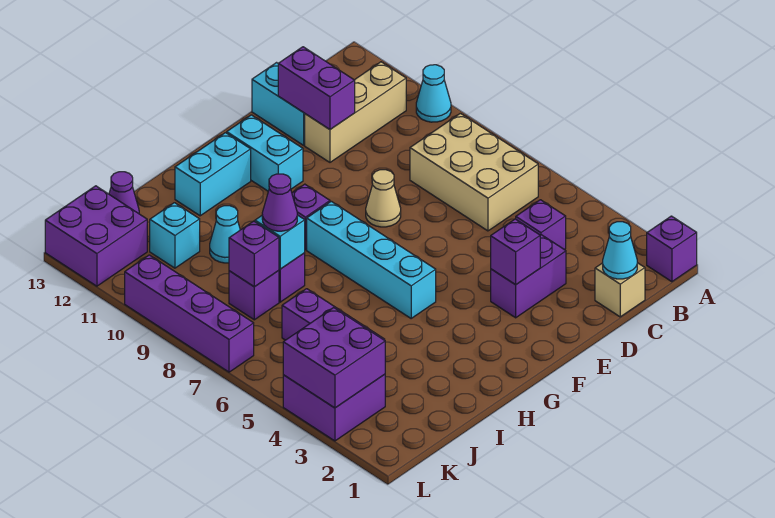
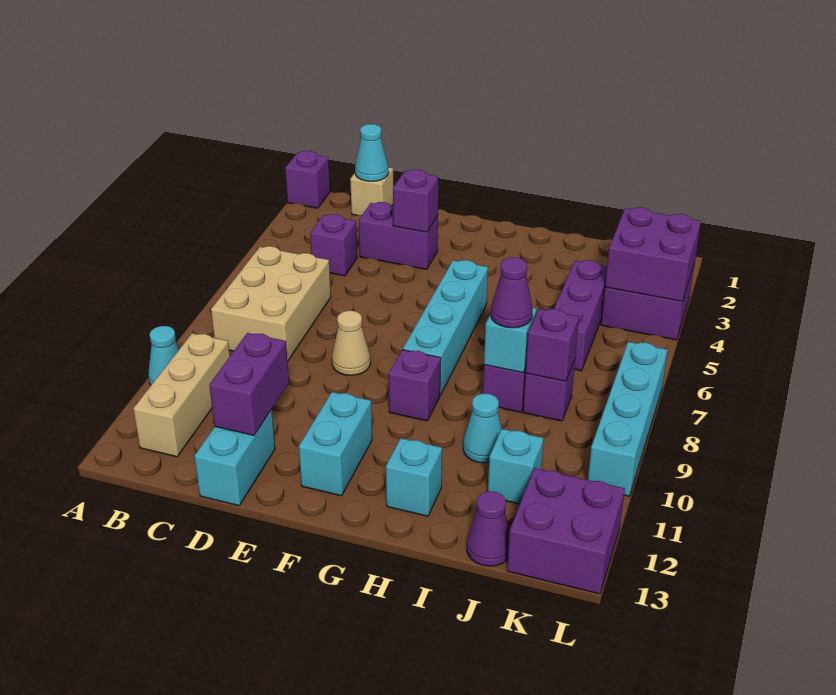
tan brick B11:D11 level 1 -> tan brick B10:B12 level 1
cyan brick G12:H12 level 1 -> cyan brick H12 level 1
purple brick L7:L10 level 1 -> cyan brick L7:L10 level 1

